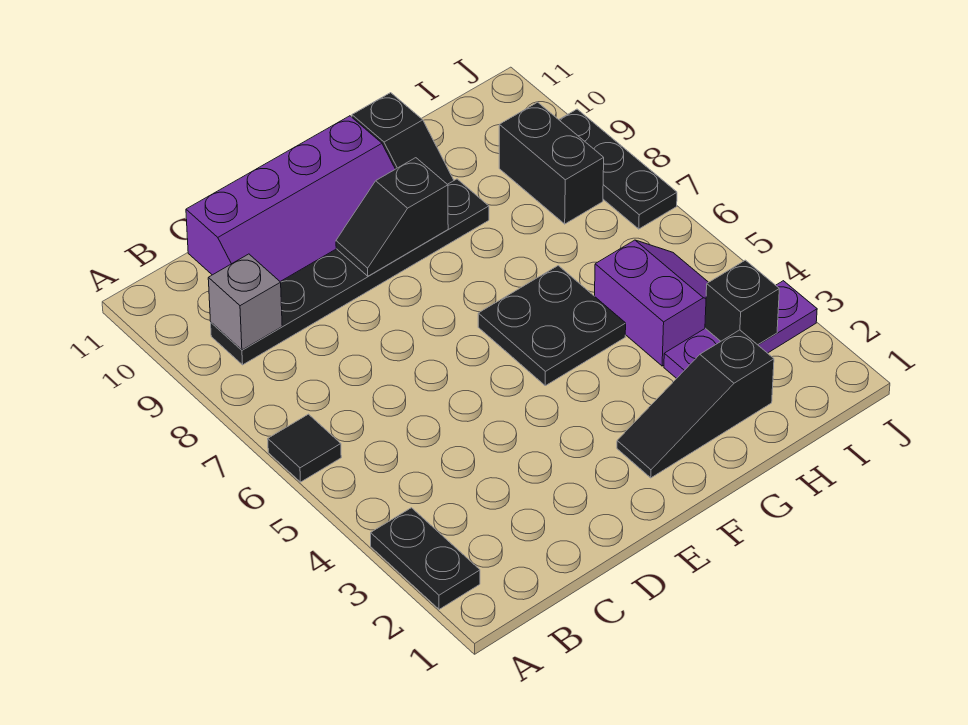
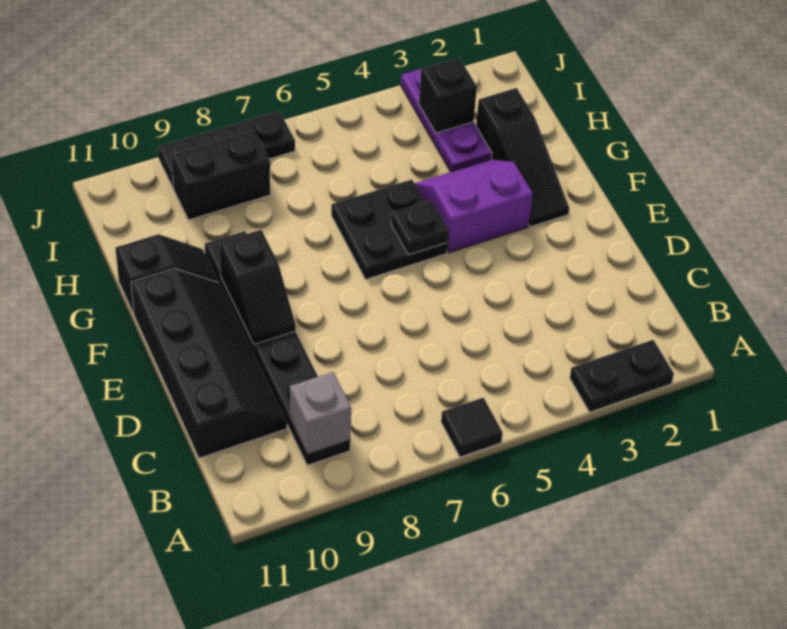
purple slope C10:F11 level 1 top 11 -> black slope C10:F11 level 1 top 11
none -> black plate F5 level 2
purple slope H4:I5 level 1 top H -> purple slope F3:G4 level 1 top F

